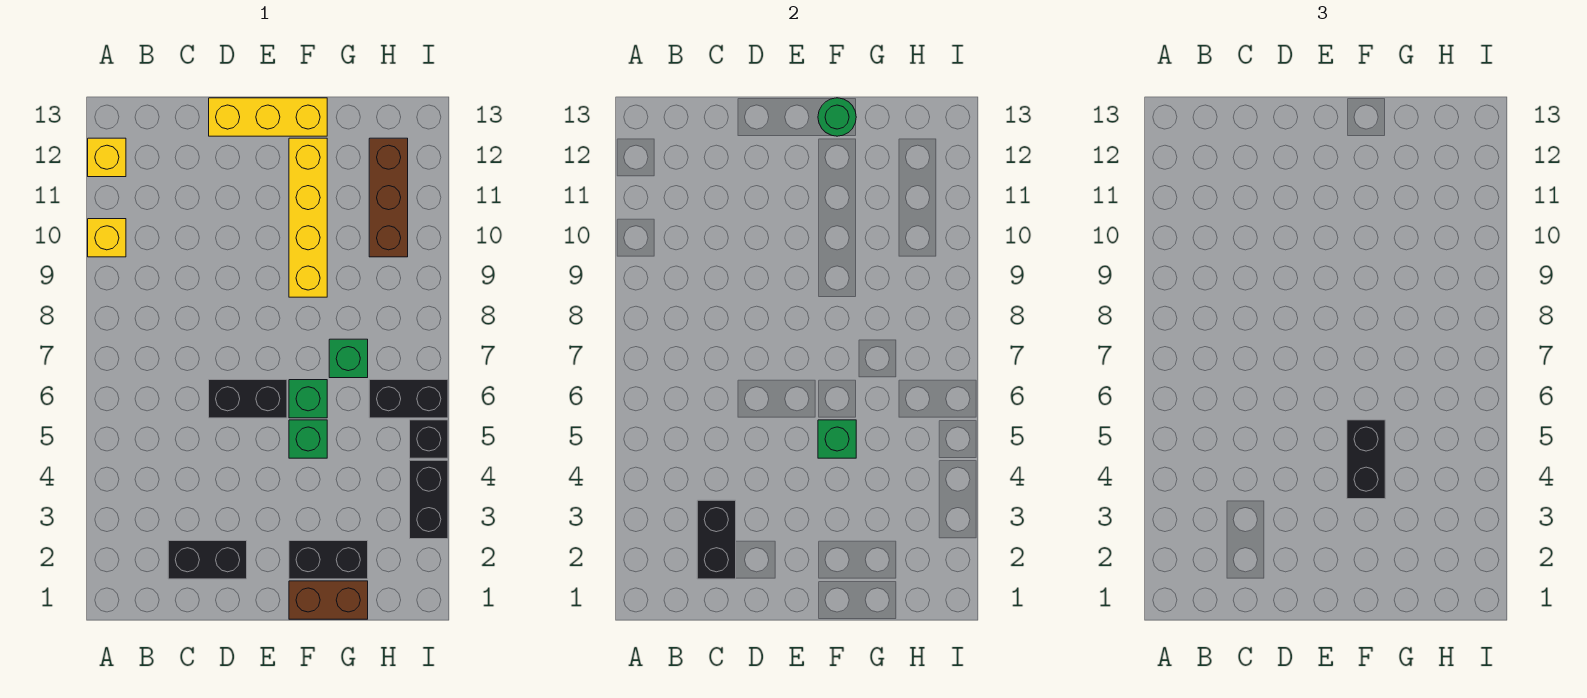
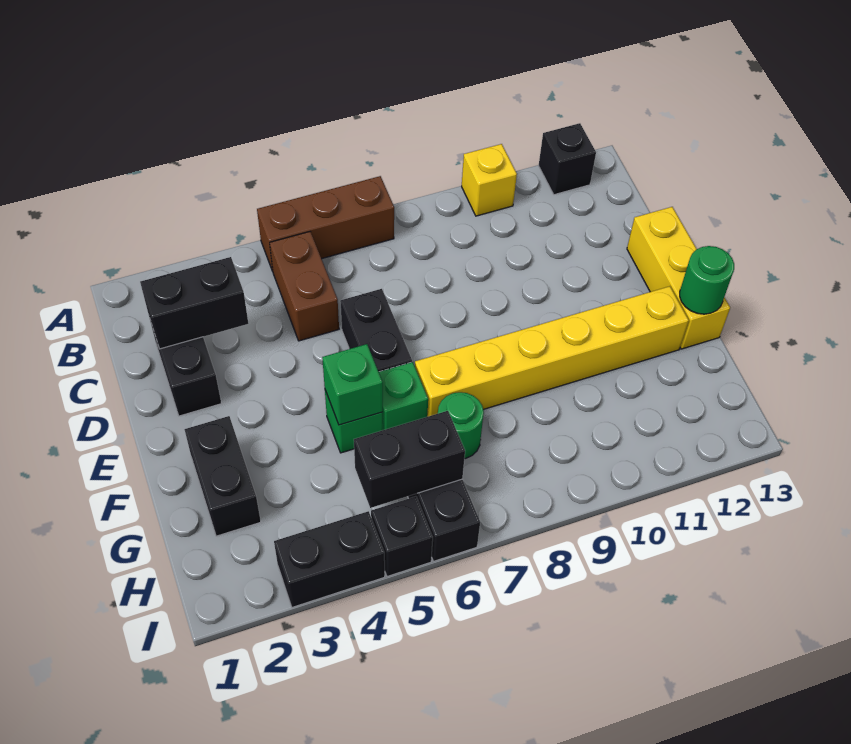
yellow brick A12 level 1 -> black brick A12 level 1
brown brick F1:G1 level 1 -> brown brick B5:C5 level 1
black brick F4:F5 level 3 -> black brick H5:H6 level 2
yellow brick F9:F12 level 1 -> yellow brick F7:F12 level 1
green brick G7 level 1 -> green round brick G7 level 1
brown brick H10:H12 level 1 -> brown brick A5:A7 level 1

